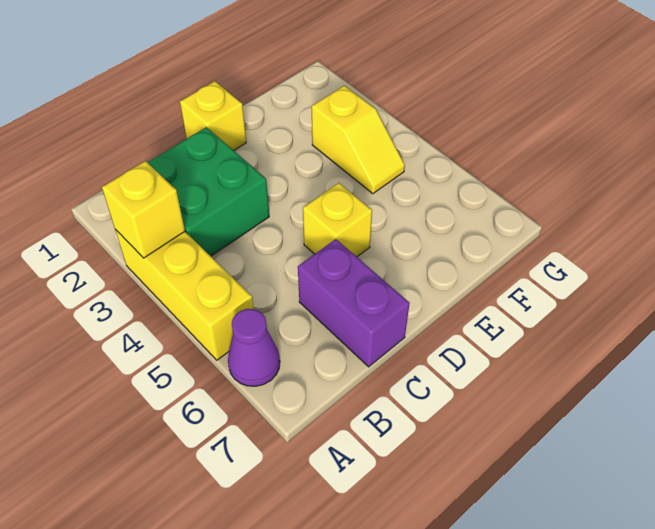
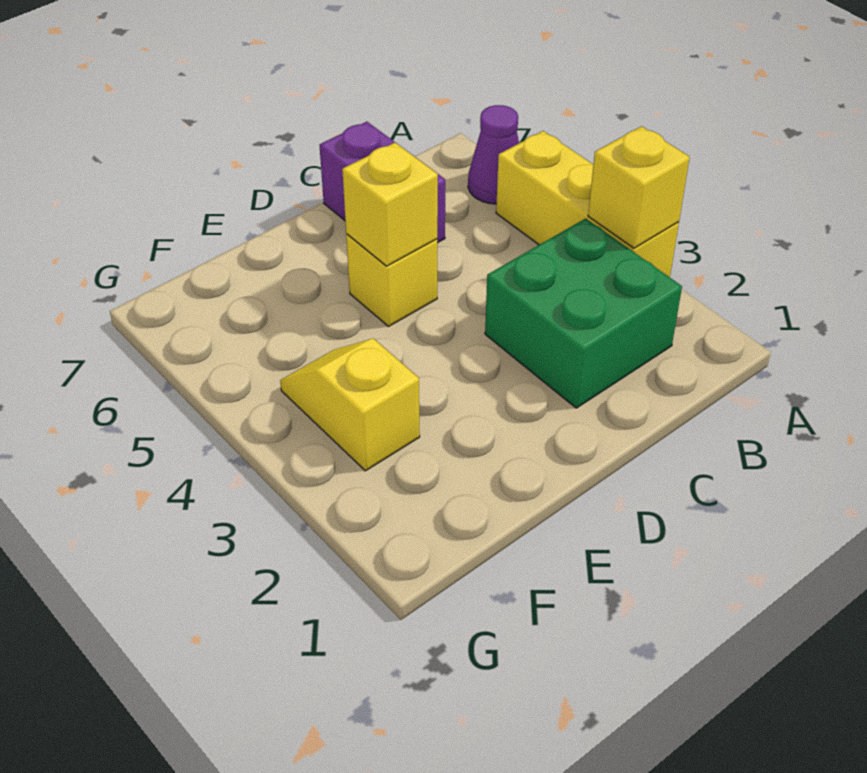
yellow brick D1 level 1 -> yellow brick D5 level 2

